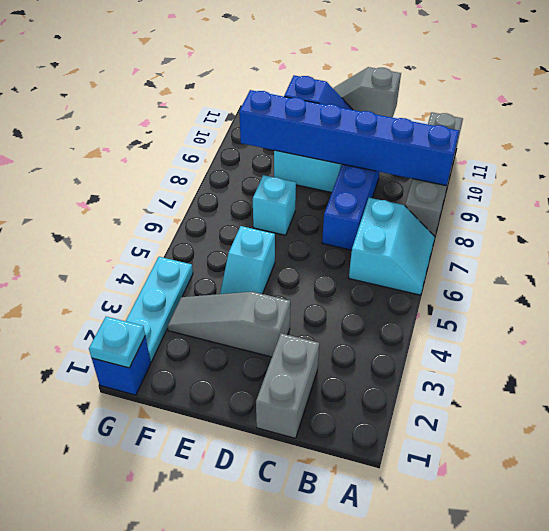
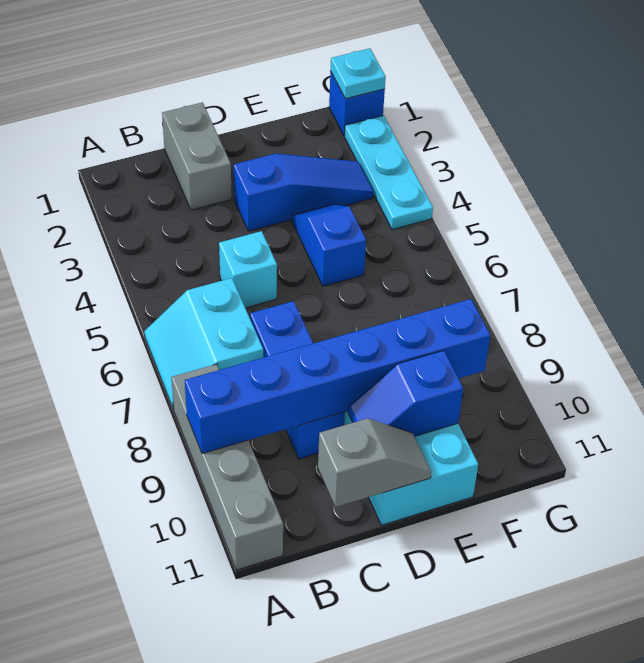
grey slope D3:F3 level 1 top D -> blue slope D3:F3 level 1 top D
cyan slope E4:E5 level 1 top 5 -> blue slope E4:E5 level 1 top 5
cyan brick E7 level 1 -> cyan brick C5 level 1

